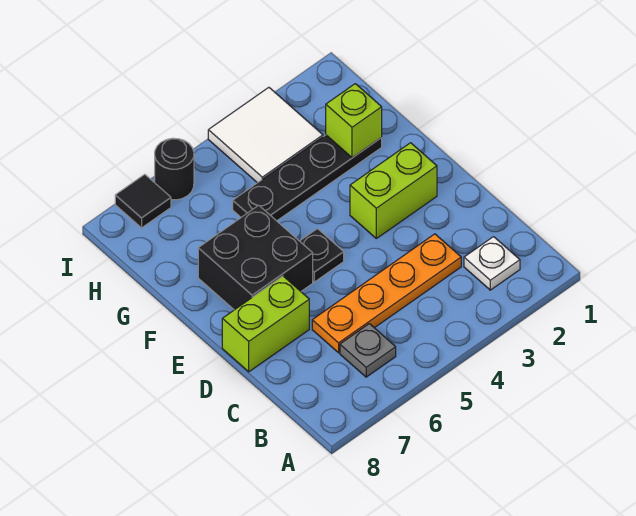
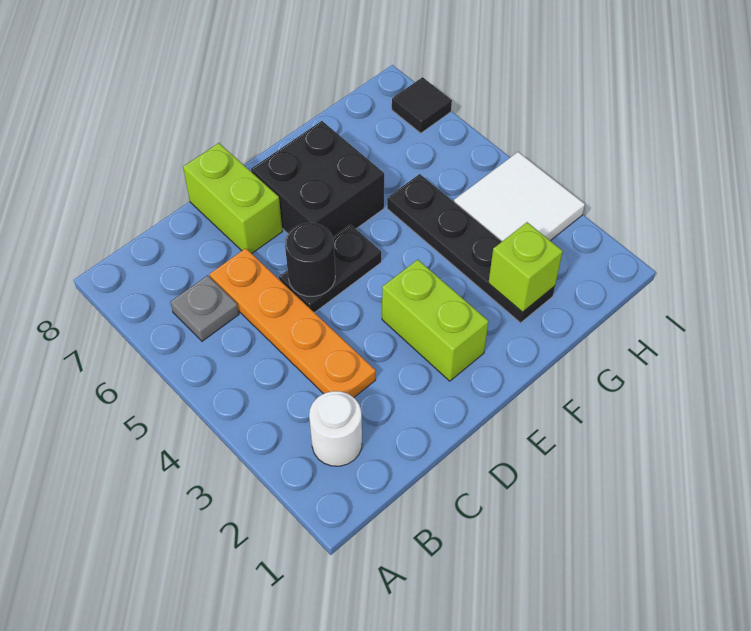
white plate B2 level 1 -> white round brick B2 level 1
black plate E5 level 1 -> black plate D5:E5 level 1
black round brick I6 level 1 -> black round brick D5 level 2

